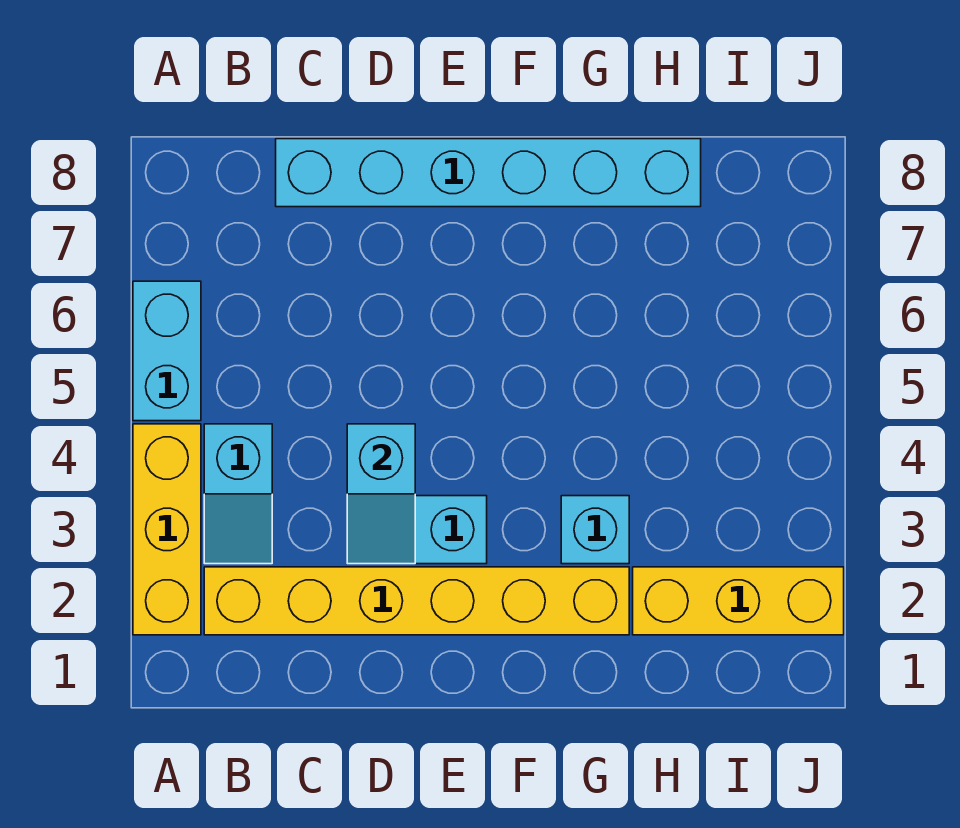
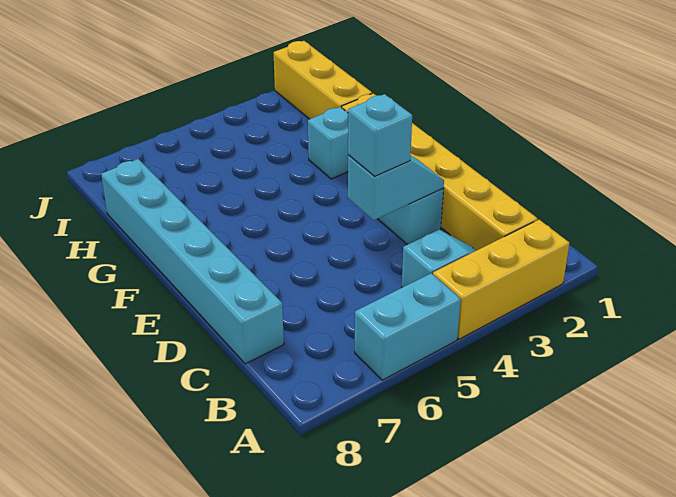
none -> cyan brick D4 level 3

